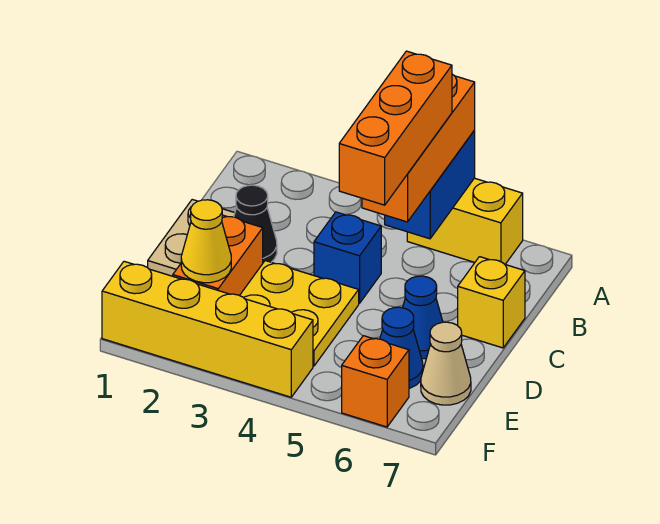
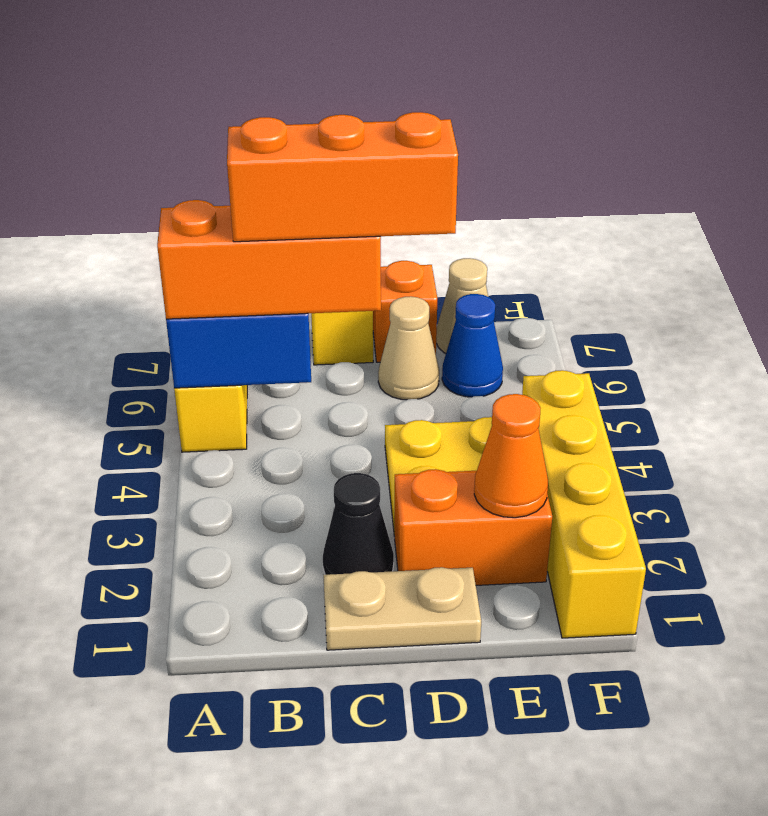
blue brick C4 level 1 -> none
blue cone D6 level 1 -> tan cone D6 level 1
yellow cone E2 level 2 -> orange cone E2 level 2
orange brick F6 level 1 -> orange brick D7 level 1

